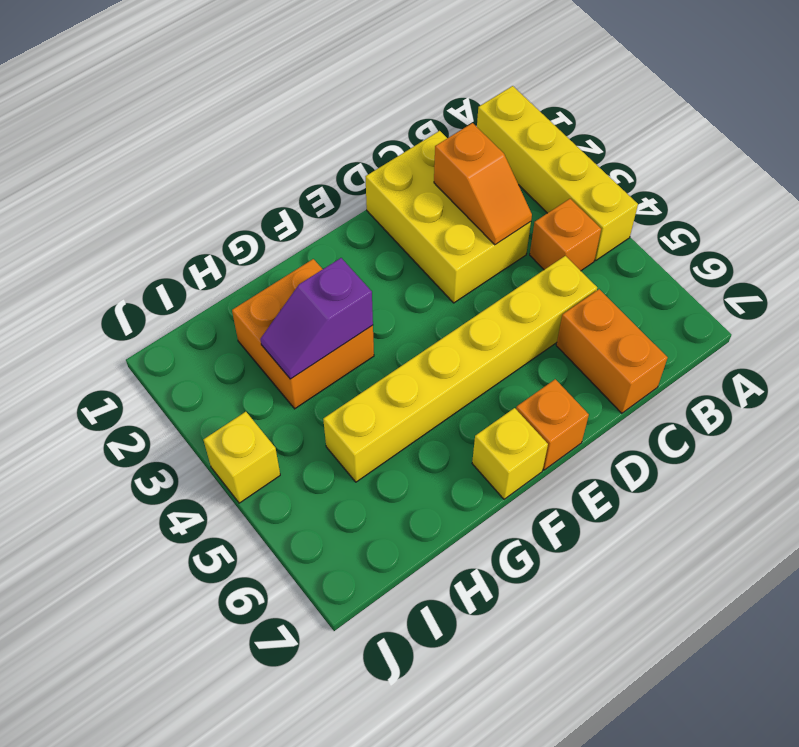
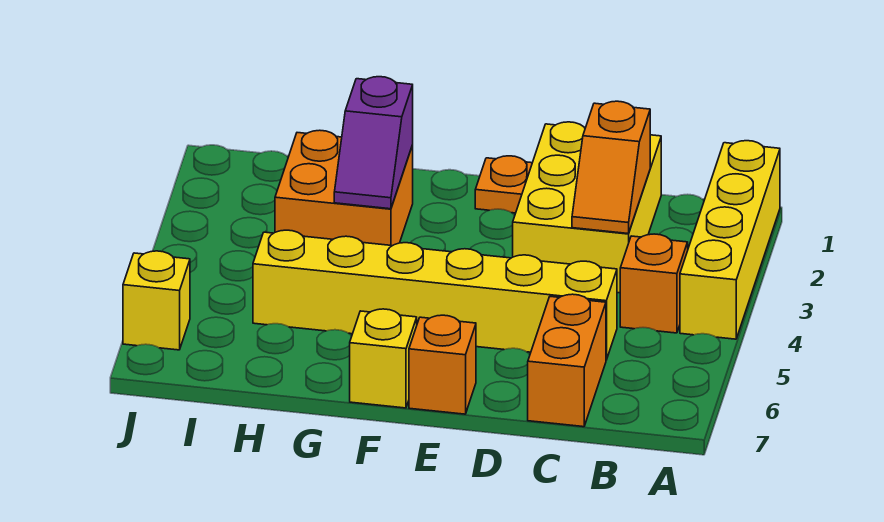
none -> orange plate E1 level 1
purple slope G3:H3 level 2 top G -> purple slope G2:G3 level 2 top 2
yellow brick J4 level 1 -> yellow brick J6 level 1

